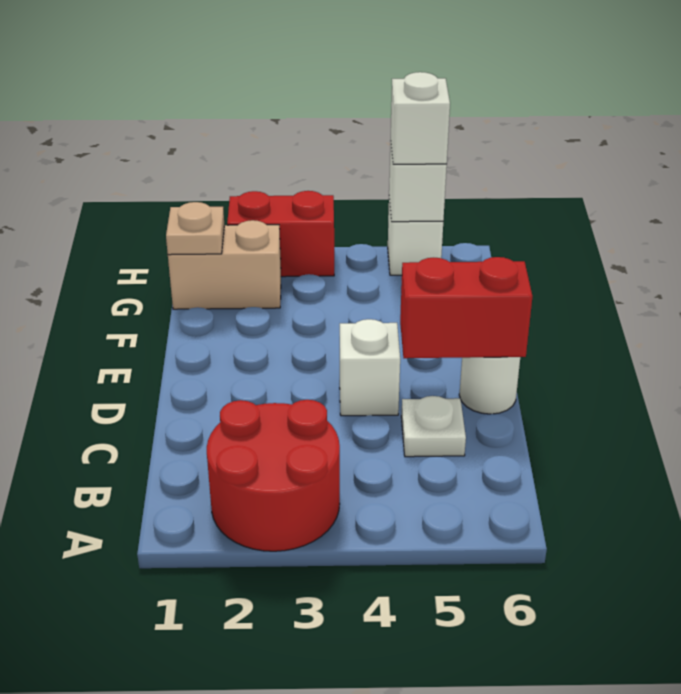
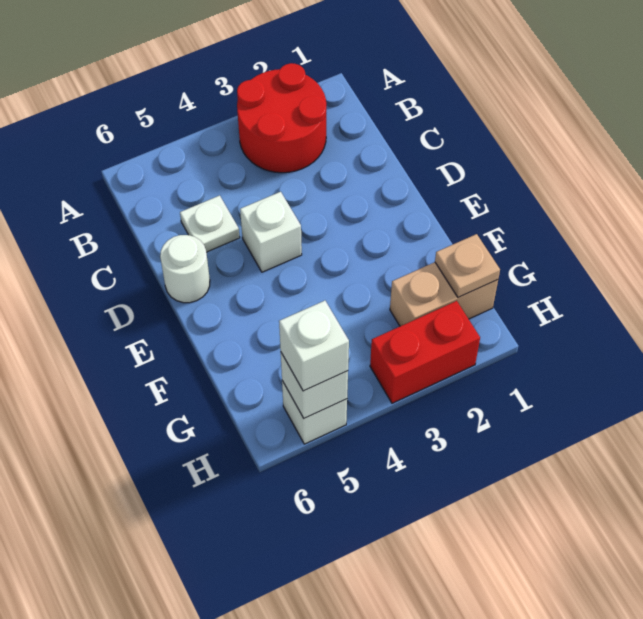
red brick D5:D6 level 2 -> none

